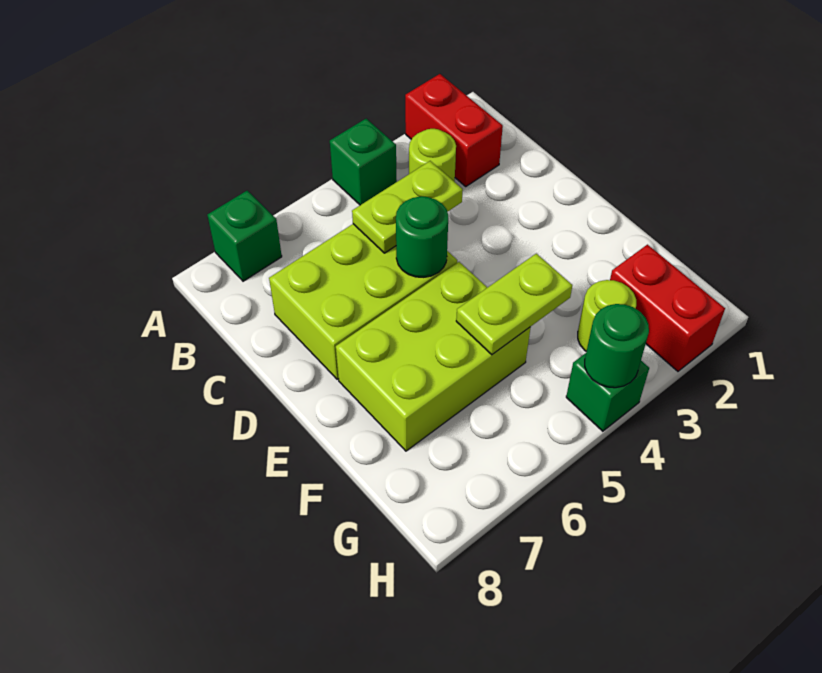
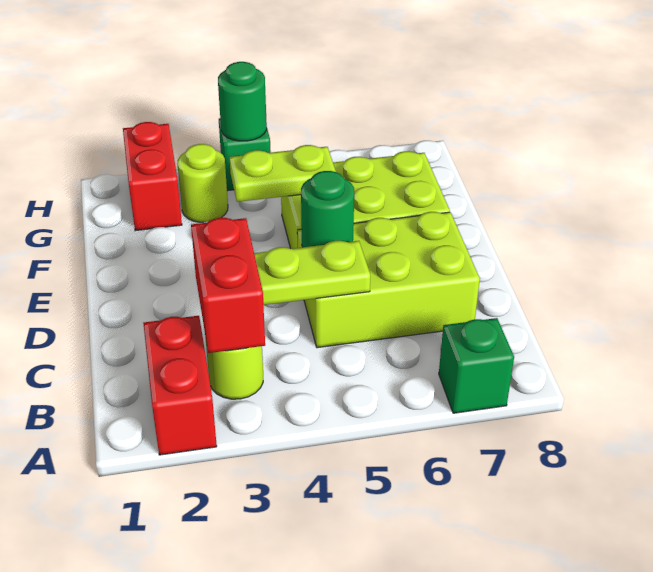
green brick A4 level 1 -> none
none -> red brick B3:C3 level 2

